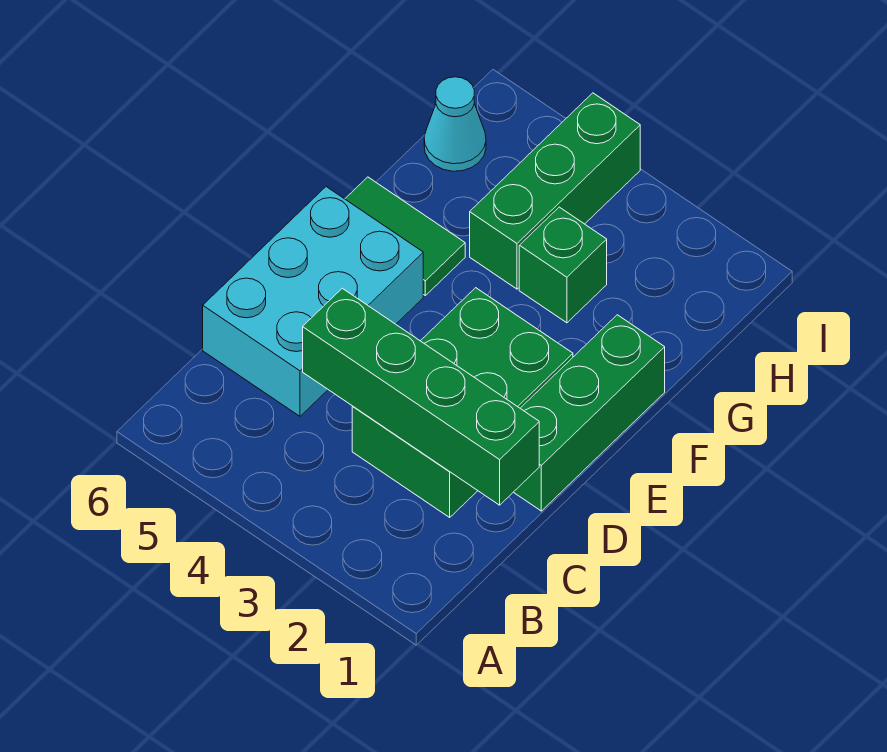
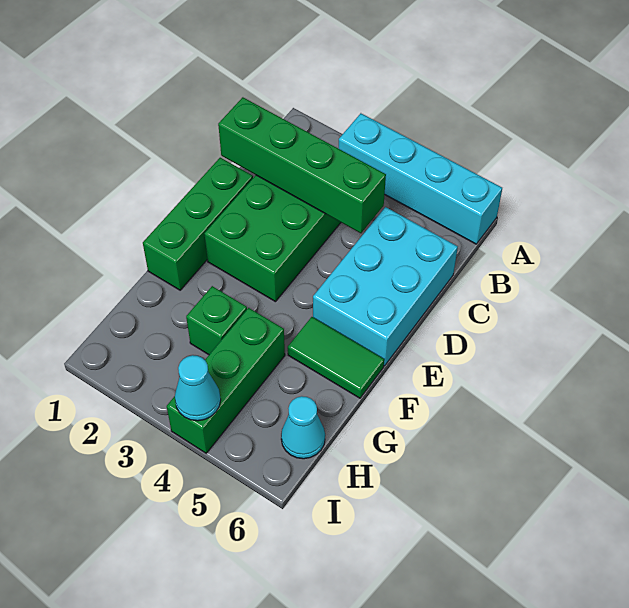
none -> cyan brick A3:A6 level 1
none -> cyan cone I4 level 2

